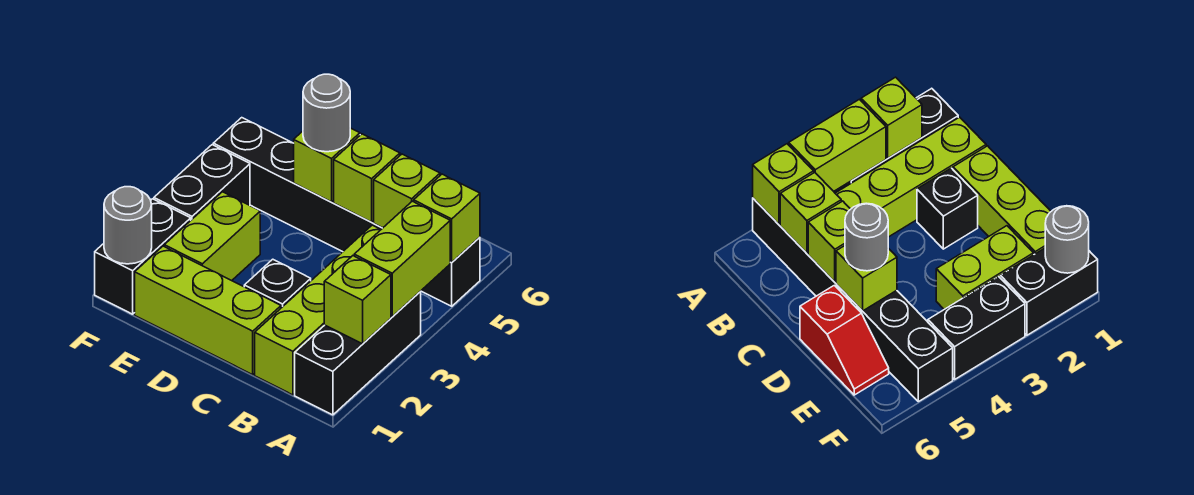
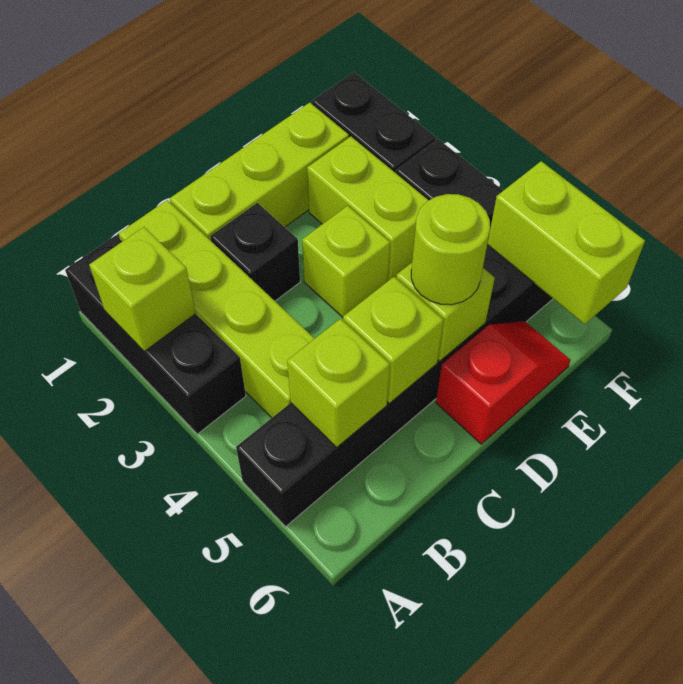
lime brick A3:A4 level 2 -> lime brick F5:F6 level 2
lime brick A5 level 2 -> lime brick D3 level 1
grey round brick D5 level 3 -> lime round brick D5 level 3
grey round brick F1 level 2 -> none

